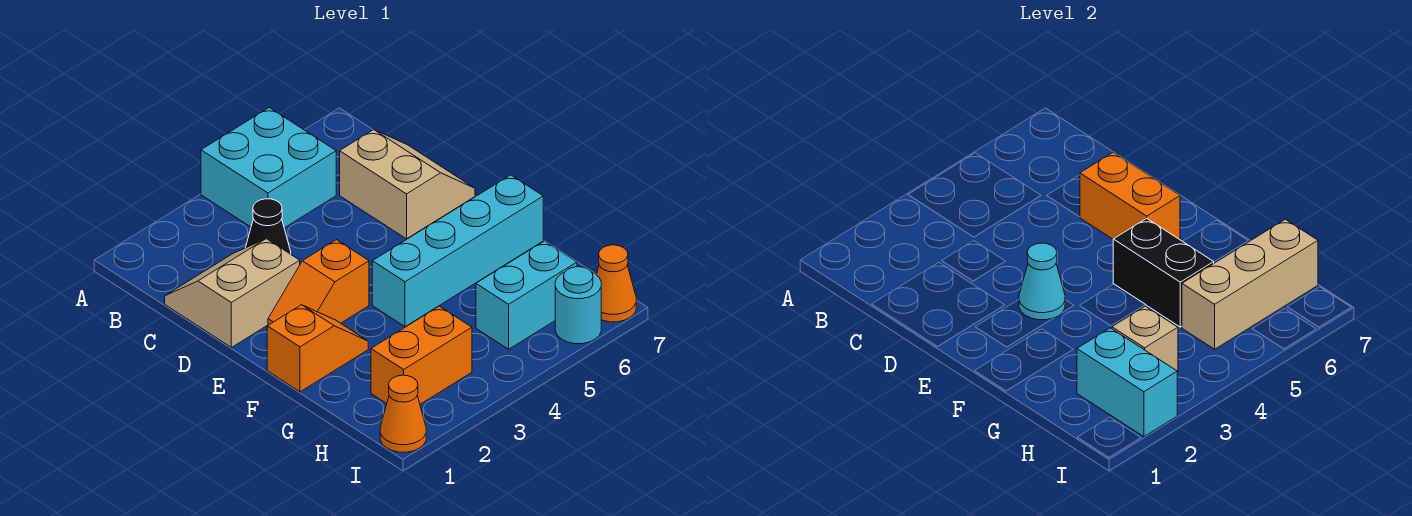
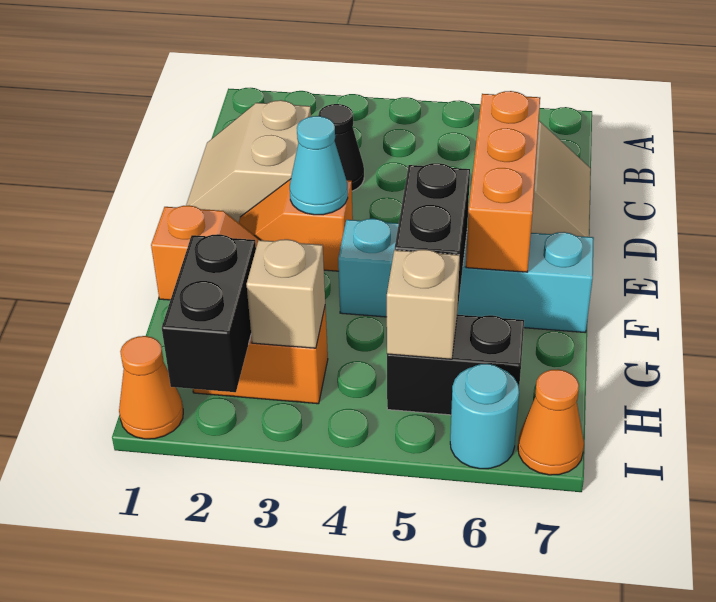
cyan brick A4:B5 level 1 -> none
tan slope C1:D2 level 1 top D -> tan slope C1:D2 level 1 top 2
orange brick D6:E6 level 2 -> orange brick D6:F6 level 2
cyan brick H2:I2 level 2 -> black brick H2:I2 level 2
cyan brick H5:H6 level 1 -> black brick H5:H6 level 1
tan brick H5:H7 level 2 -> tan brick H5 level 2

